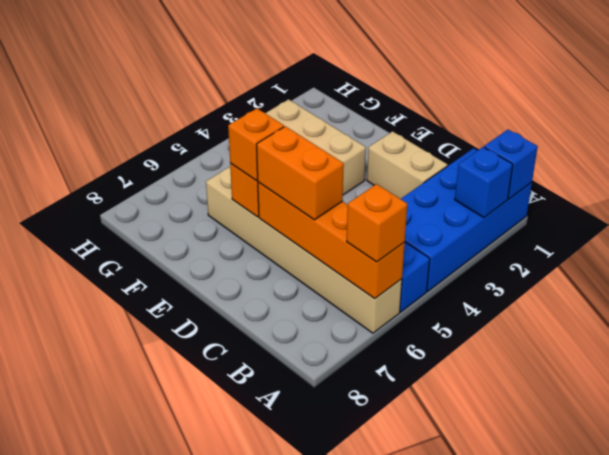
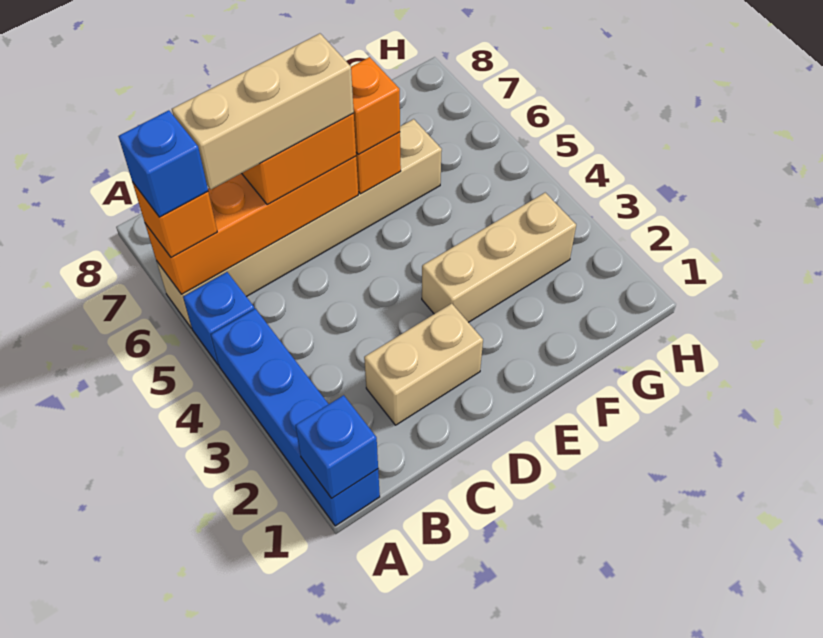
blue brick A1:B4 level 1 -> blue brick A1:A4 level 1
blue brick A2 level 2 -> blue brick A6 level 4
none -> tan brick B6:D6 level 4

